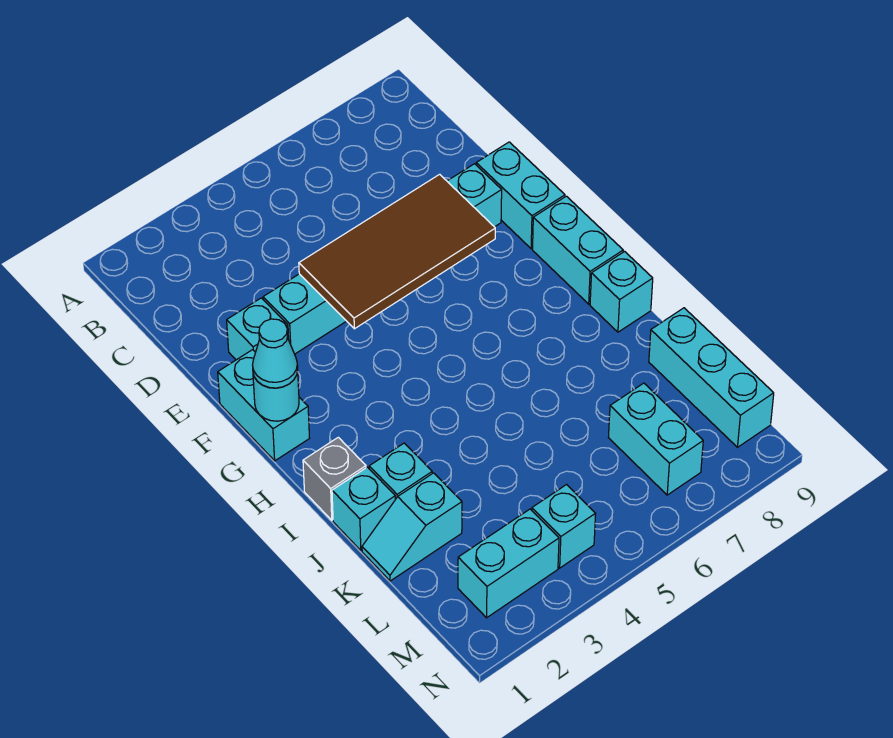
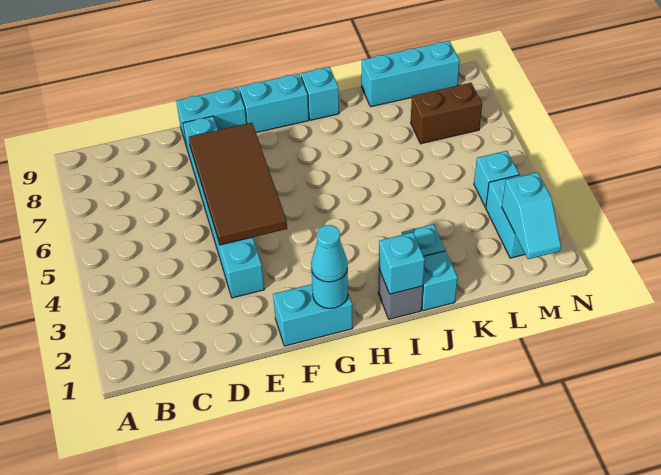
cyan brick E2 level 1 -> cyan brick I1 level 2
cyan slope K1:K2 level 1 top 2 -> cyan slope M1:M2 level 2 top 2
cyan brick L7:M7 level 1 -> brown brick L7:M7 level 1

